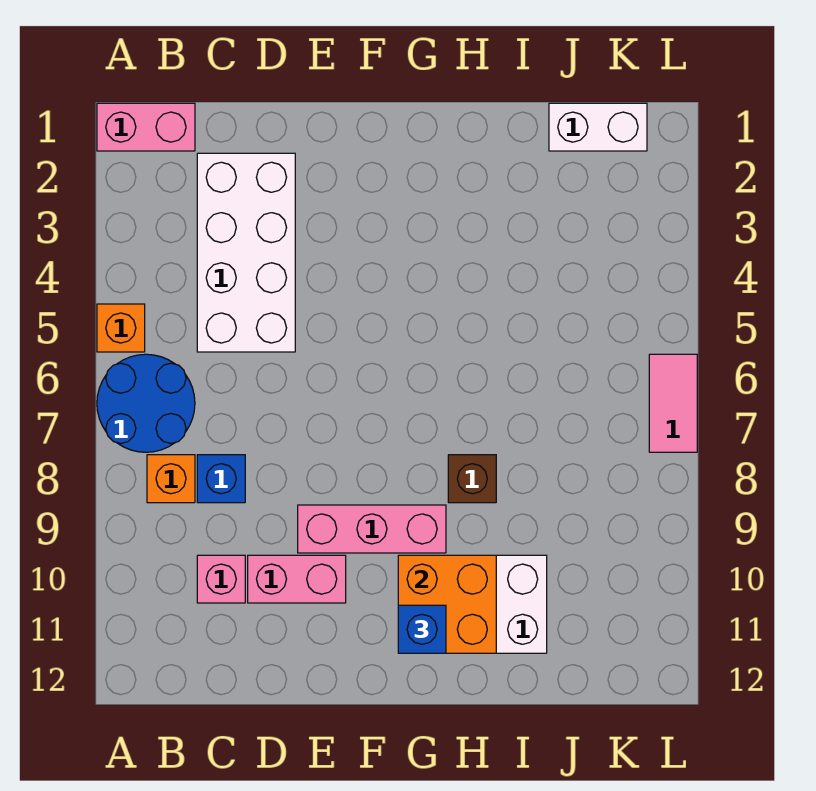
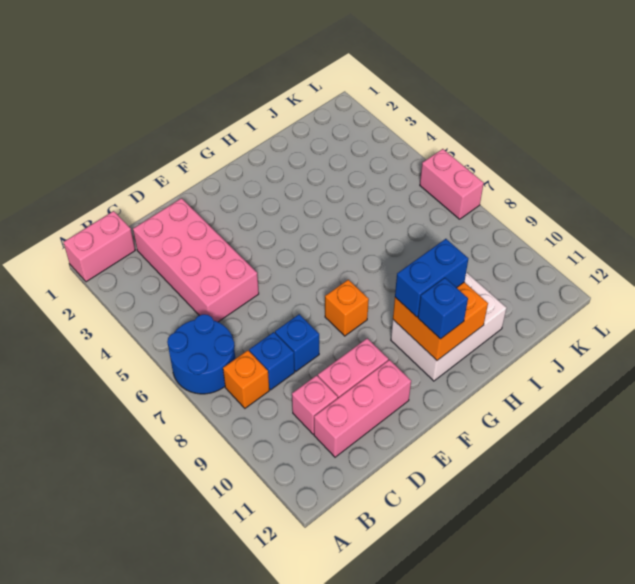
orange brick A5 level 1 -> orange brick F8 level 1
white brick C2:D5 level 1 -> pink brick C2:D5 level 1
none -> blue brick D8 level 1
pink brick E9:G9 level 1 -> pink brick C11:E11 level 1
none -> blue brick G10:H10 level 3
brown brick H8 level 1 -> none
white brick J1:K1 level 1 -> none
pink tile L6:L7 level 1 -> pink brick L6:L7 level 1

